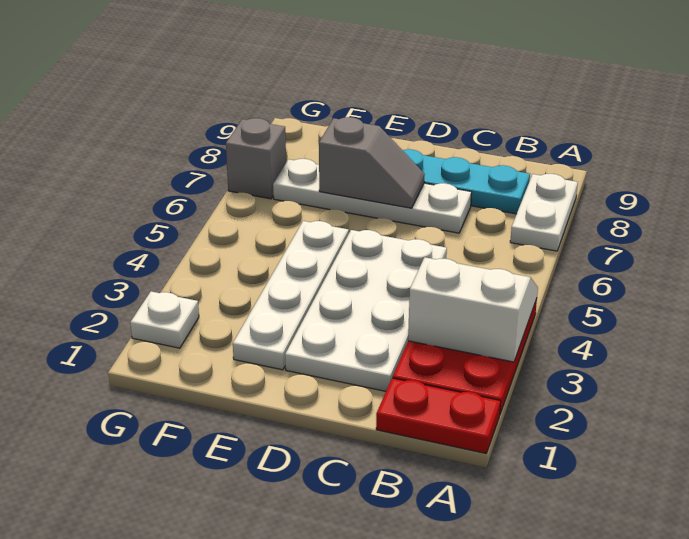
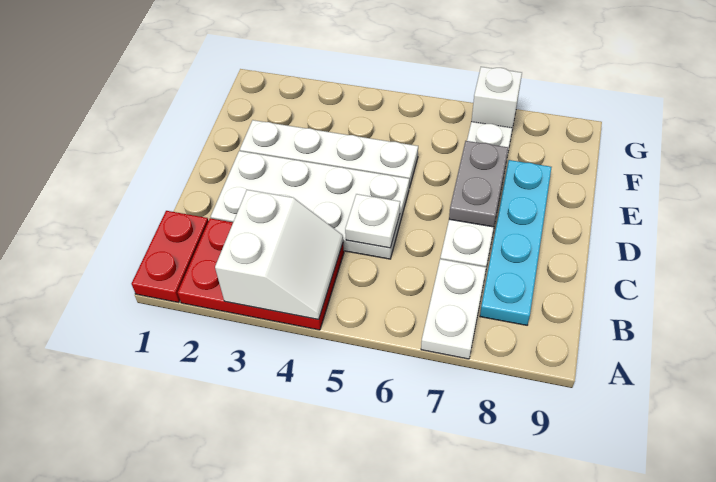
white plate A7:A8 level 1 -> white plate A7:B7 level 1
grey slope D7:E7 level 2 top E -> grey plate D7:E7 level 2
white plate G2 level 1 -> white plate C5 level 2
grey brick G7 level 1 -> white brick G7 level 1

